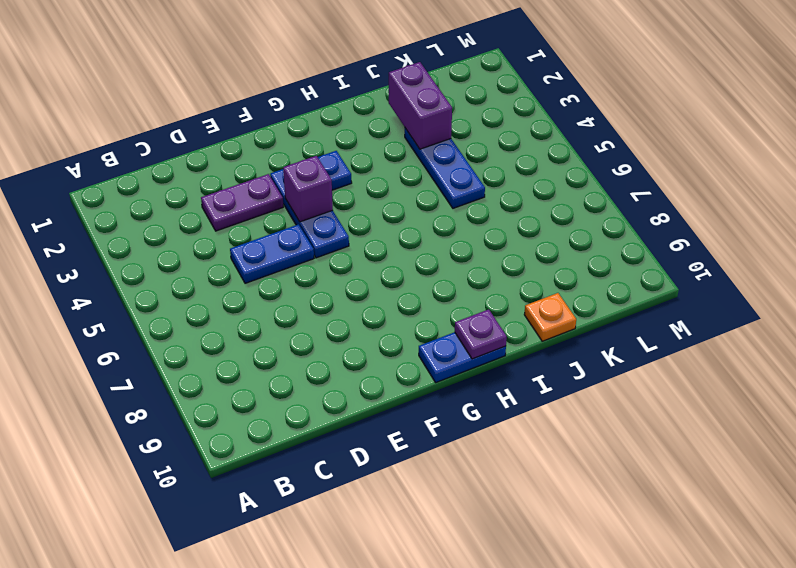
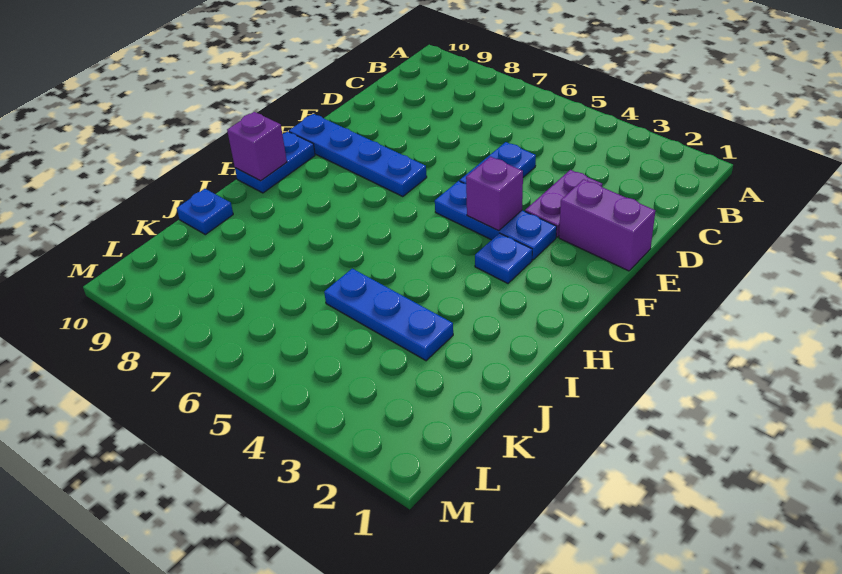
none -> blue plate F7:F10 level 1
purple plate H10 level 2 -> purple brick H10 level 2
purple brick J2:J3 level 2 -> purple brick E1:E2 level 1
orange plate J10 level 1 -> blue plate J10 level 1

